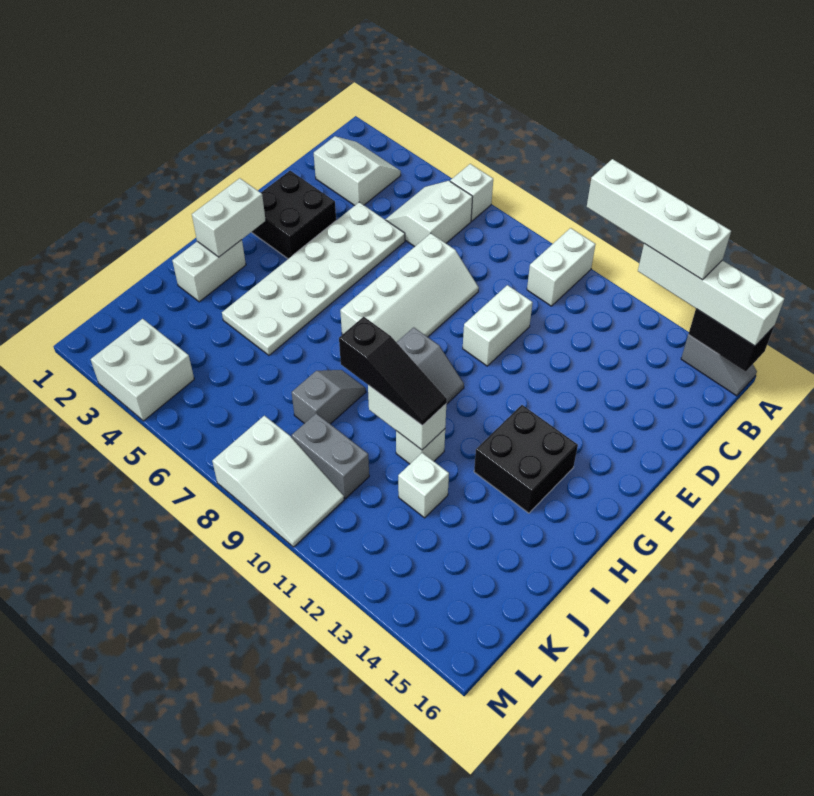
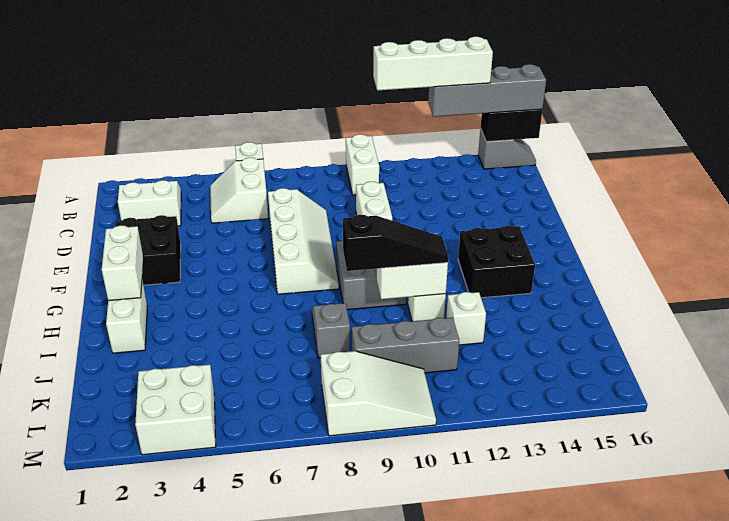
white brick A13:A16 level 3 -> grey brick A13:A16 level 3
white plate D4:I5 level 1 -> none
grey brick K9:K10 level 1 -> grey brick K9:K11 level 1

